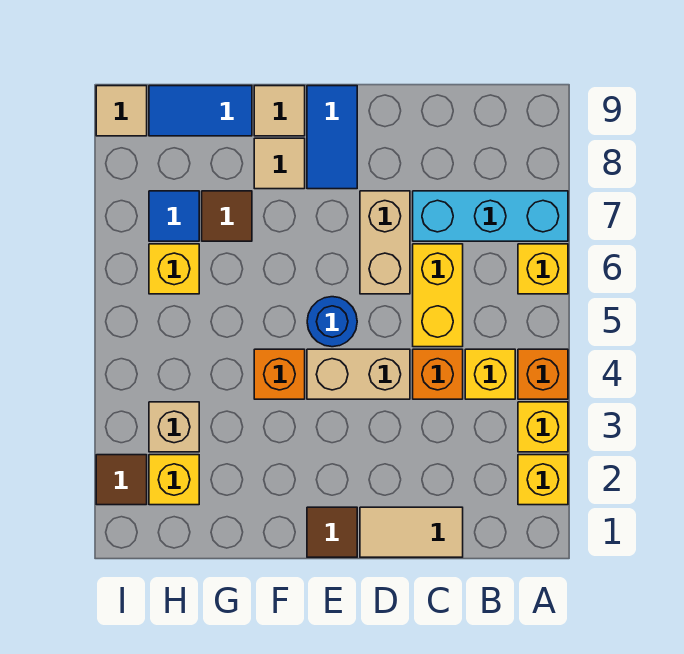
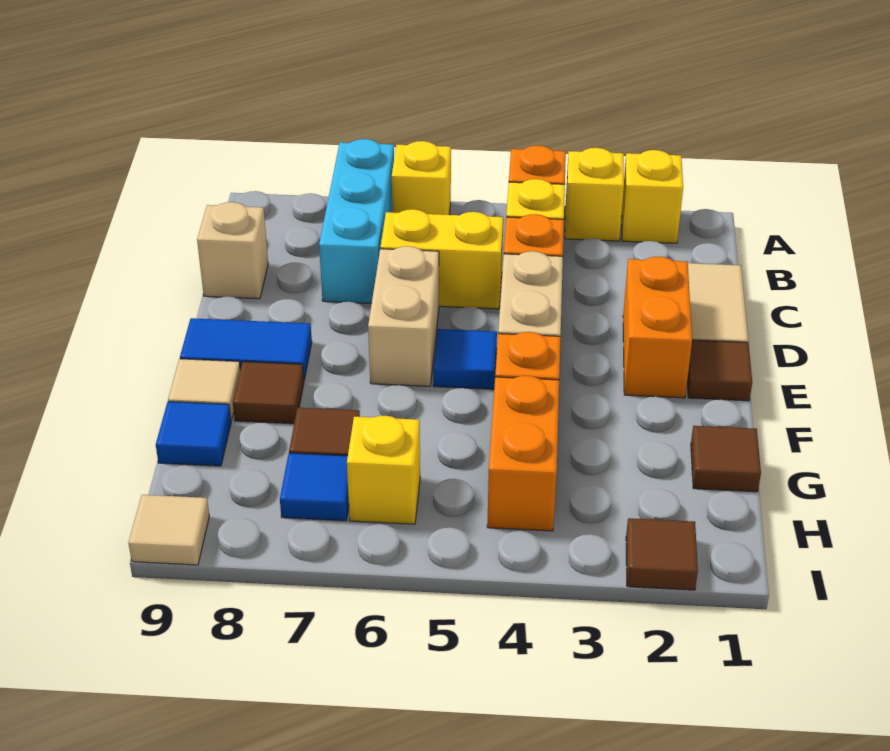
none -> orange brick D2:E2 level 1
tan brick D6:D7 level 1 -> tan brick D6:E6 level 1
blue round brick E5 level 1 -> blue tile E5 level 1
tan tile F8 level 1 -> brown tile F8 level 1
none -> brown tile G1 level 1
none -> orange brick G4:H4 level 1
blue tile G9:H9 level 1 -> blue tile G9 level 1
yellow brick H2 level 1 -> none
tan brick H3 level 1 -> tan brick C9 level 1

